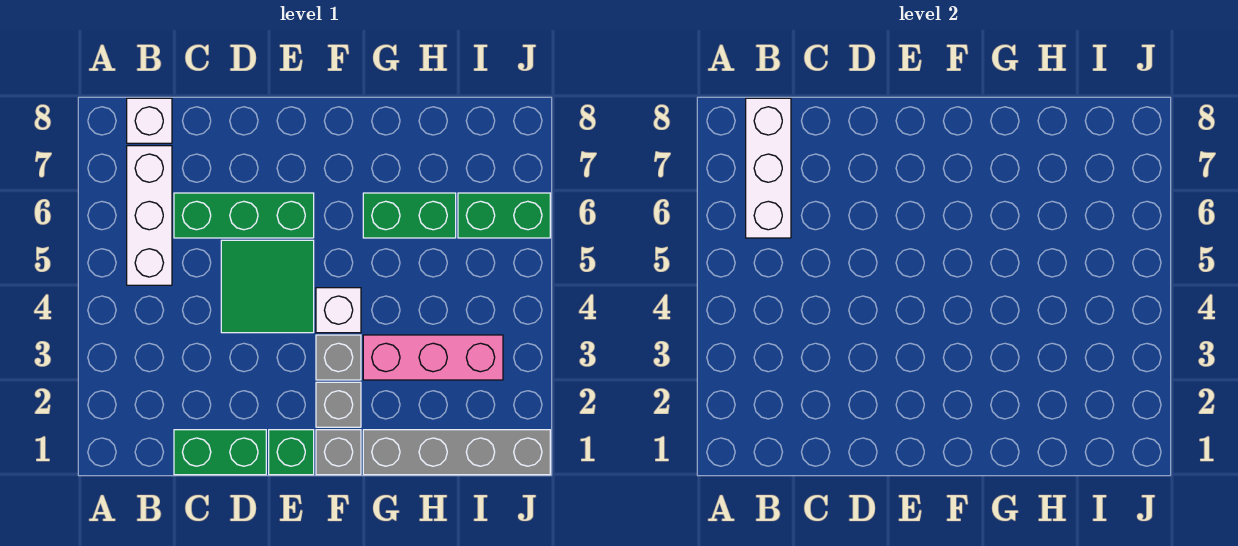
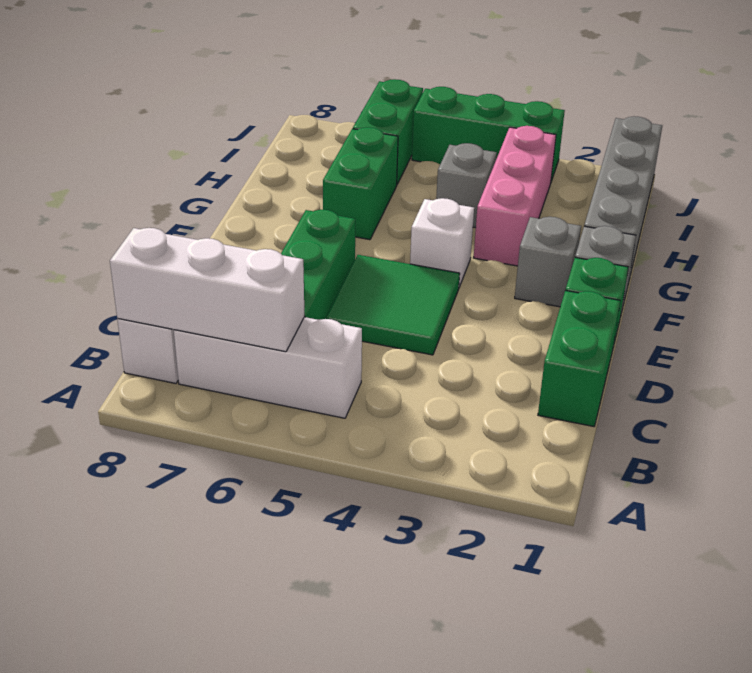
grey brick F3 level 1 -> grey brick H4 level 1
none -> green brick J3:J5 level 1

